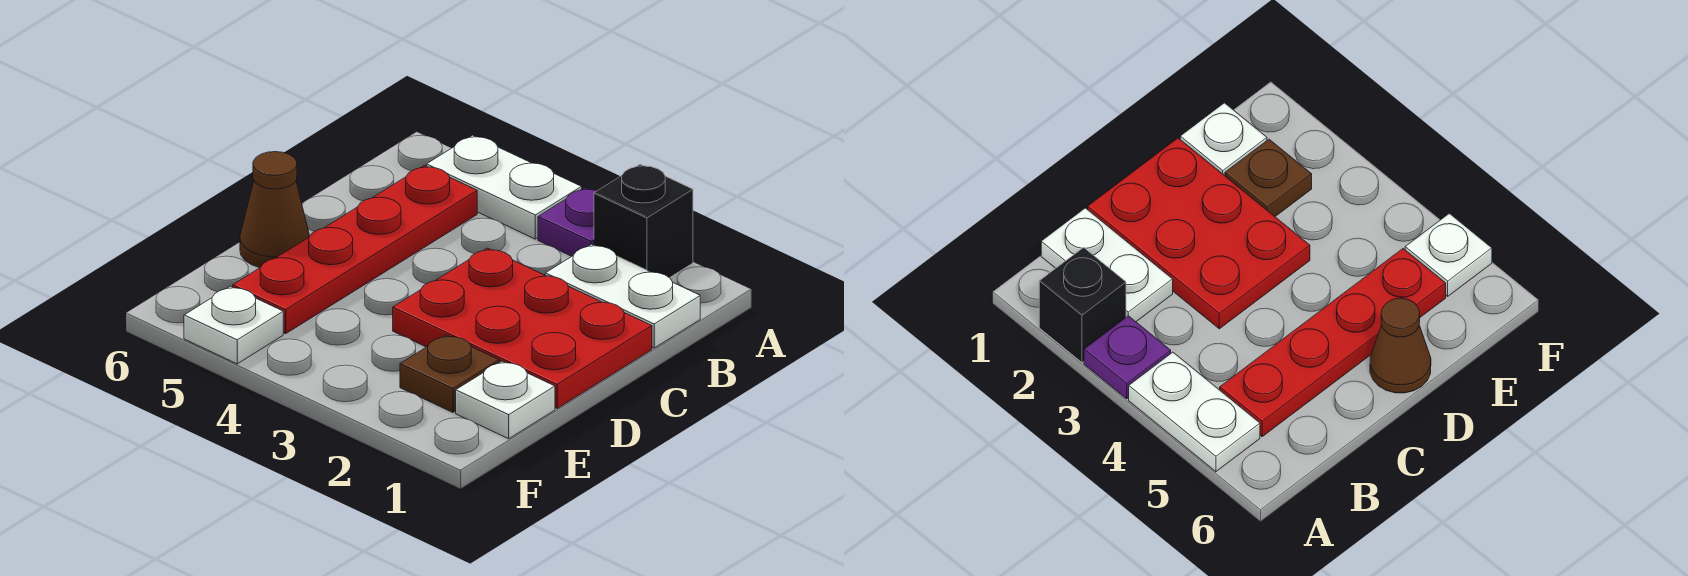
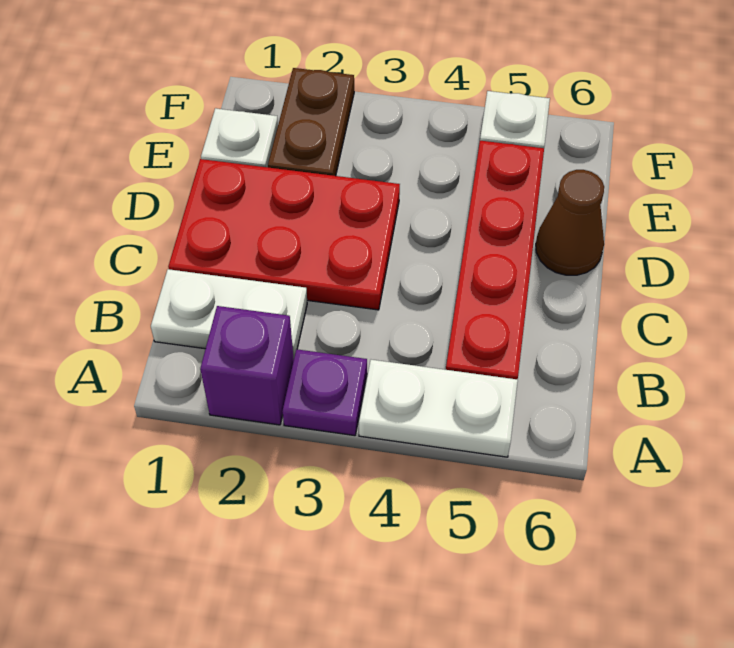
black brick A2 level 1 -> purple brick A2 level 1
brown plate E2 level 1 -> brown plate E2:F2 level 1

